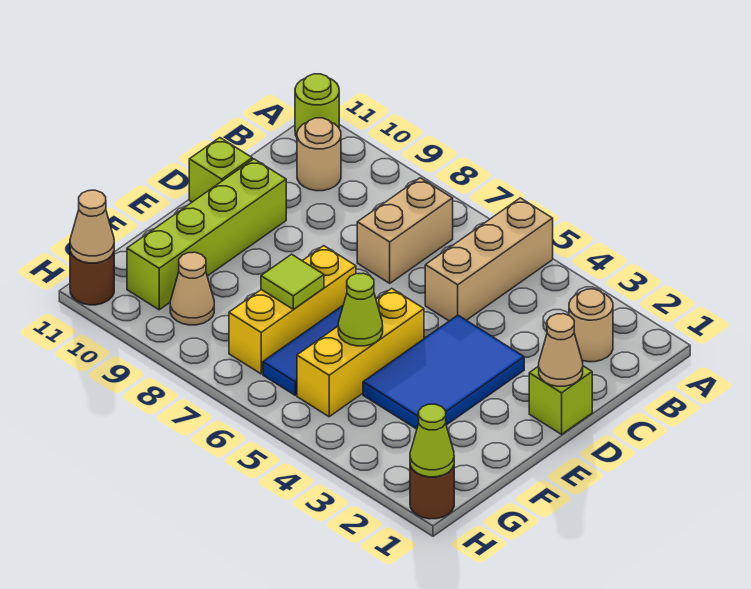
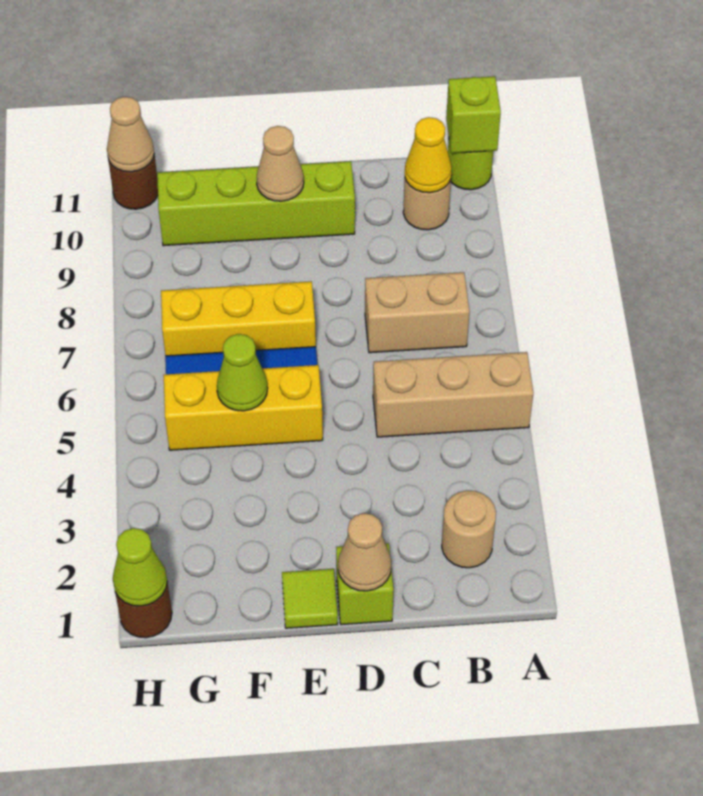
none -> yellow cone B10 level 2
blue tile D3:F4 level 1 -> none
lime brick D11 level 1 -> lime brick A11 level 2
lime tile F7 level 2 -> lime tile E1 level 1
tan cone G9 level 1 -> tan cone E10 level 2

